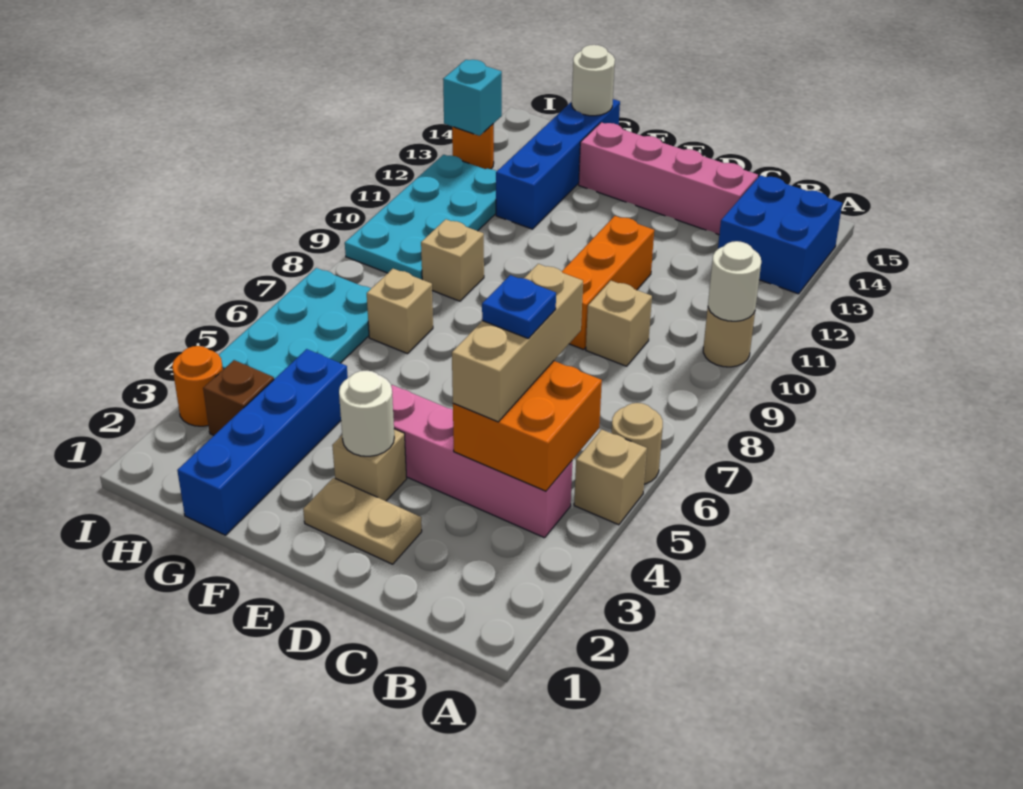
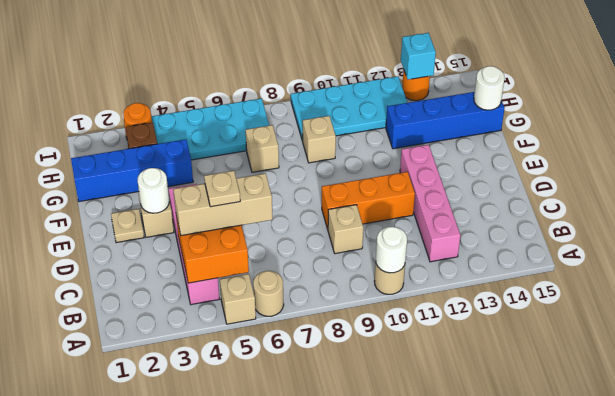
blue brick A13:B14 level 1 -> none
blue plate C5 level 4 -> tan plate C5 level 4
pink brick C14:F14 level 1 -> pink brick B12:E12 level 1
tan plate D2:E2 level 1 -> tan plate E2 level 1

